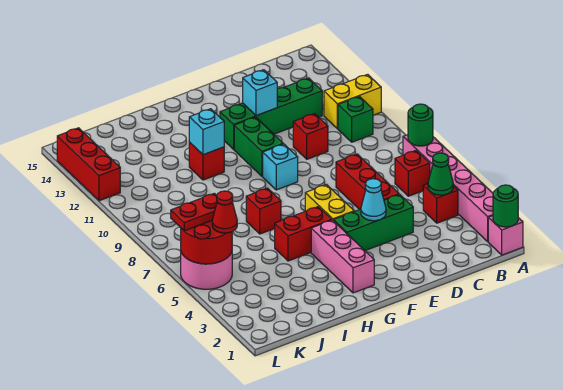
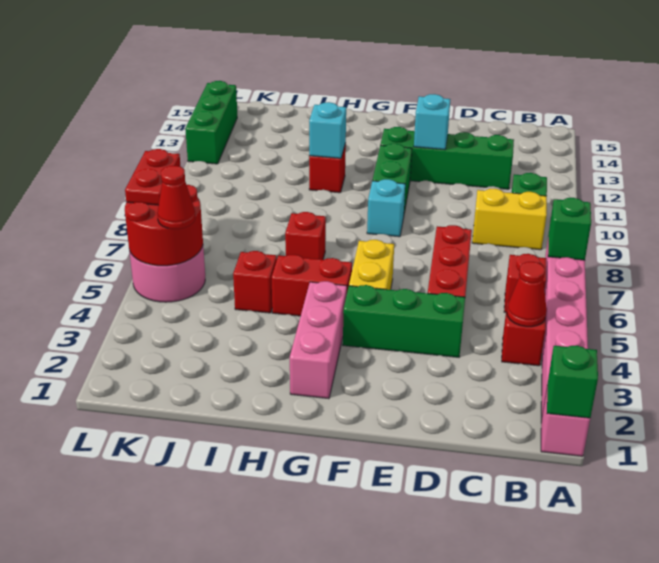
green round brick A1 level 2 -> green brick A1 level 2
green round brick A7 level 2 -> green brick A7 level 2
yellow brick A11:B11 level 1 -> yellow brick B9:C9 level 1
green cone B4 level 2 -> red cone B4 level 2
red brick D10 level 1 -> red brick I5 level 1
cyan cone E4 level 2 -> none
red plate K6:L6 level 3 -> red plate L6:L7 level 3
red brick L12:L14 level 1 -> green brick L12:L14 level 1

